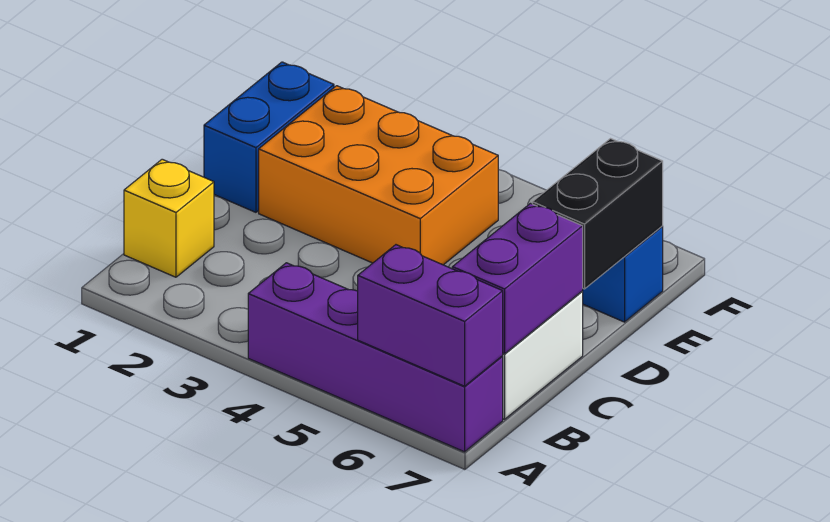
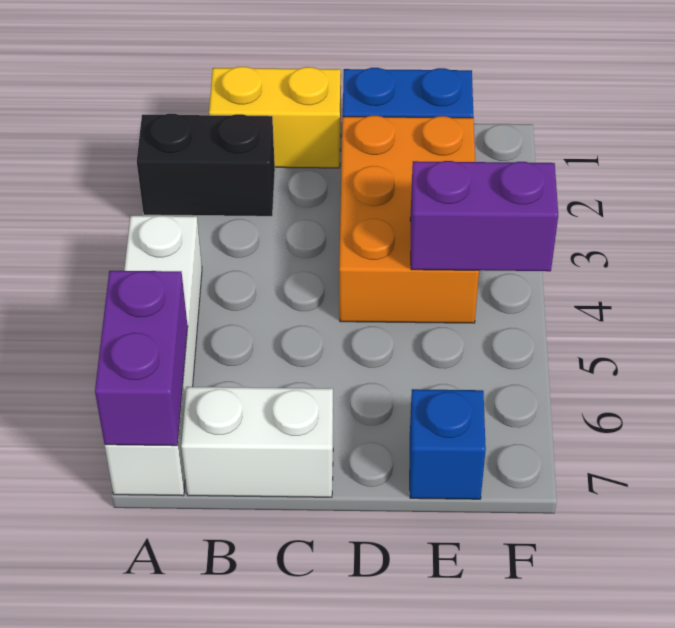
purple brick A4:A7 level 1 -> white brick A4:A7 level 1
yellow brick B1 level 1 -> yellow brick B1:C1 level 1
purple brick B7:C7 level 2 -> purple brick E4:F4 level 2
black brick D7:E7 level 2 -> black brick A2:B2 level 1

